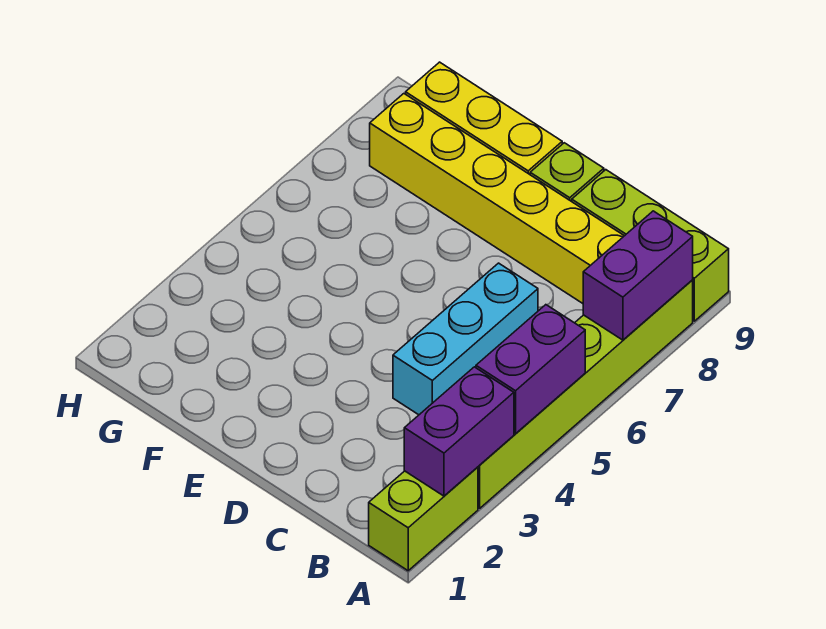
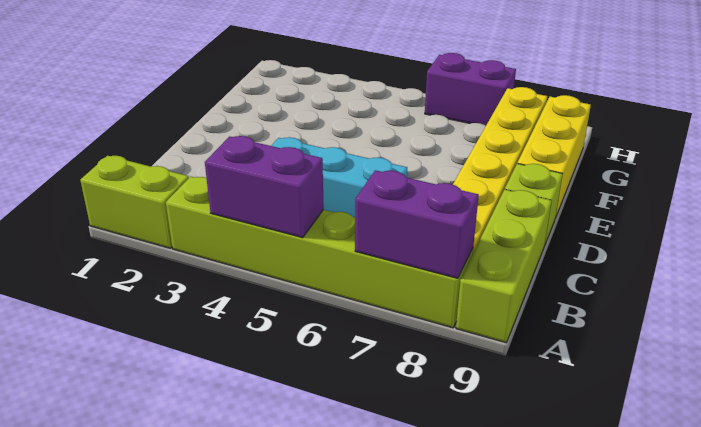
purple brick A2:A3 level 2 -> purple brick H6:H7 level 1

